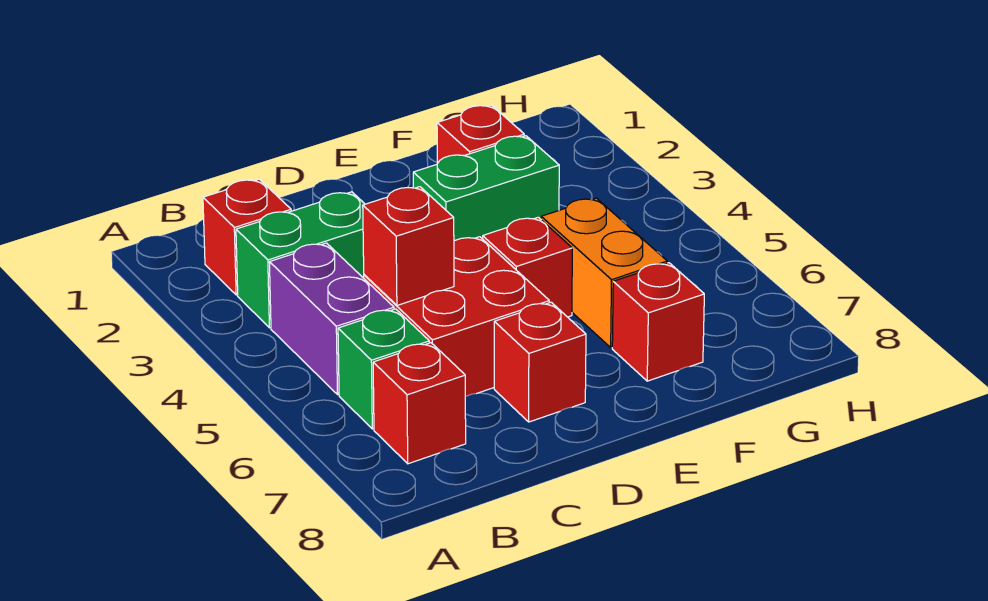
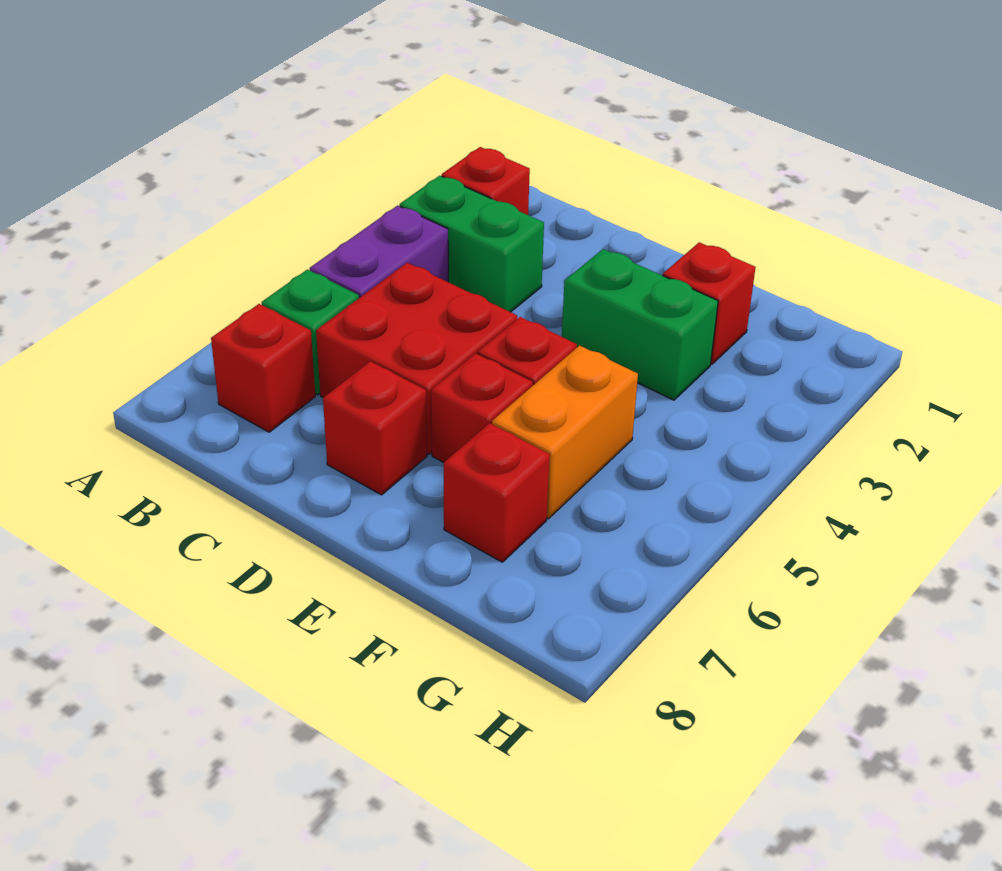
red brick C5 level 2 -> red brick E6 level 1

